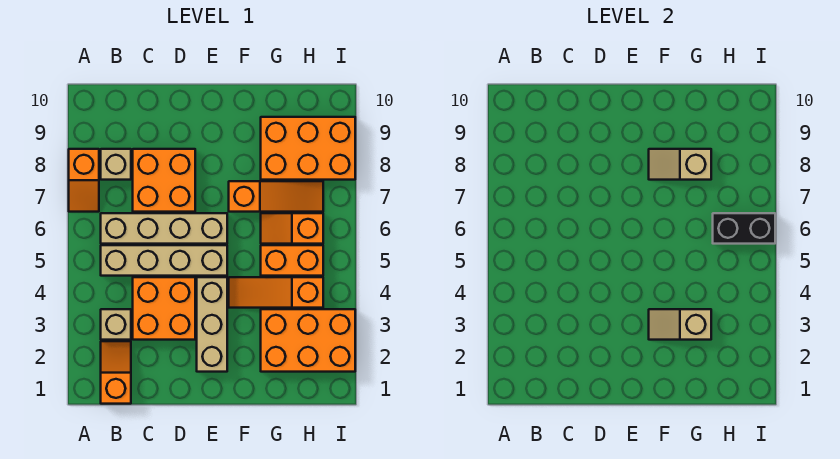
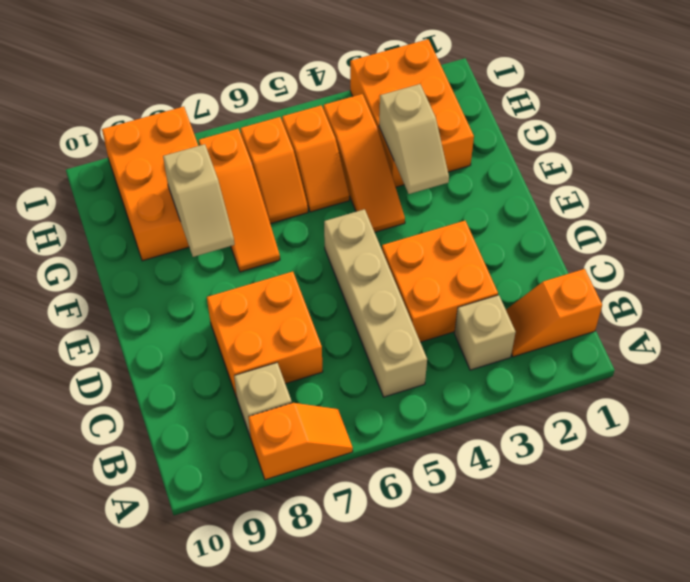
tan brick B6:E6 level 1 -> none
tan brick E2:E4 level 1 -> none
orange slope F7:H7 level 1 top F -> orange slope F7:H7 level 1 top H
orange brick G5:H5 level 1 -> orange slope G5:H5 level 1 top H
black brick H6:I6 level 2 -> none

